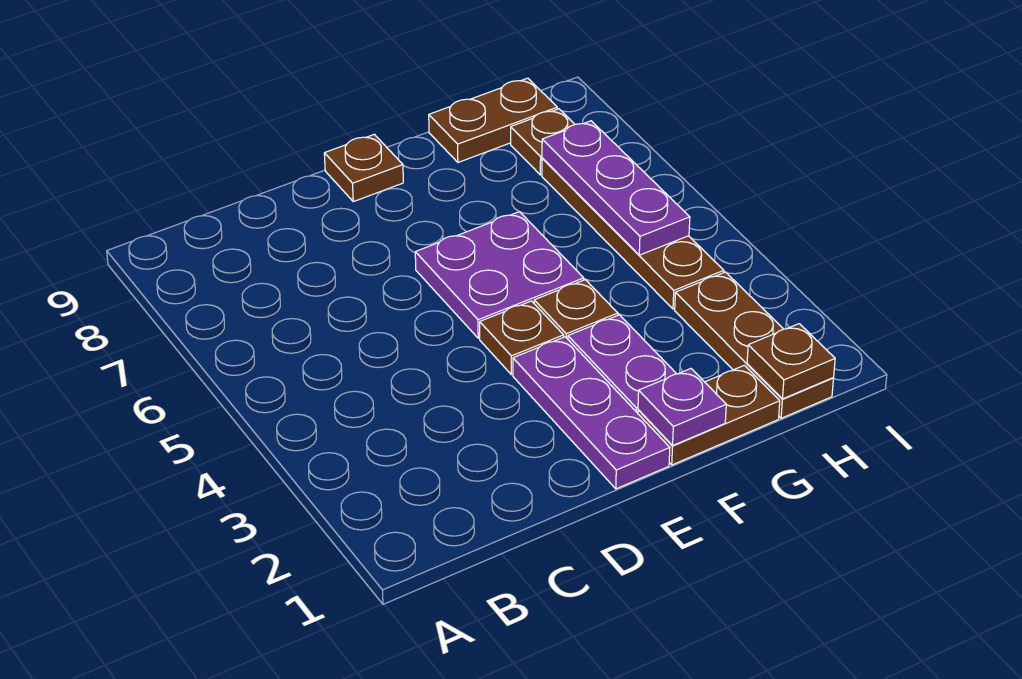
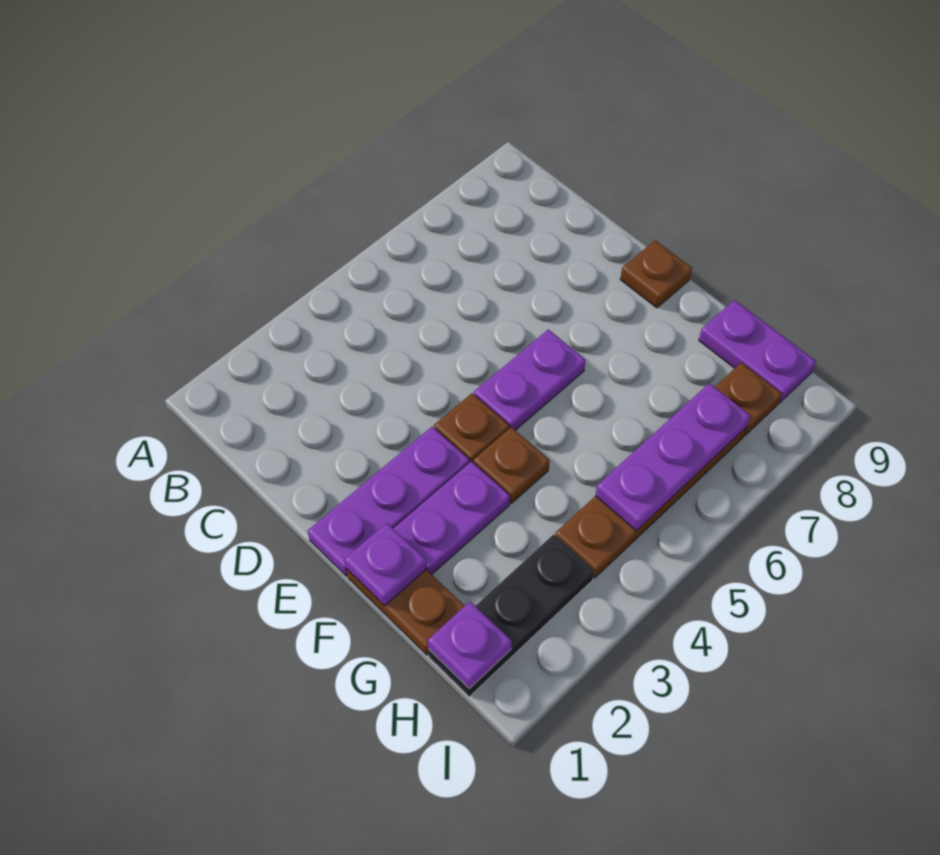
purple plate E5:F6 level 1 -> purple plate E5:E6 level 1
brown plate G9:H9 level 1 -> purple plate G9:H9 level 1
brown plate H1:H3 level 1 -> black plate H1:H3 level 1
brown plate H1 level 2 -> purple plate H1 level 2

